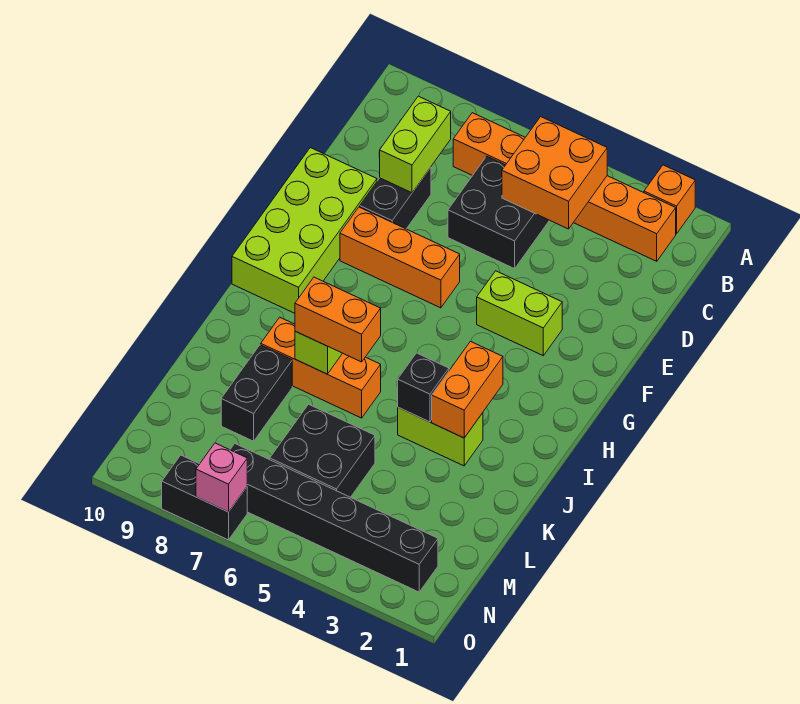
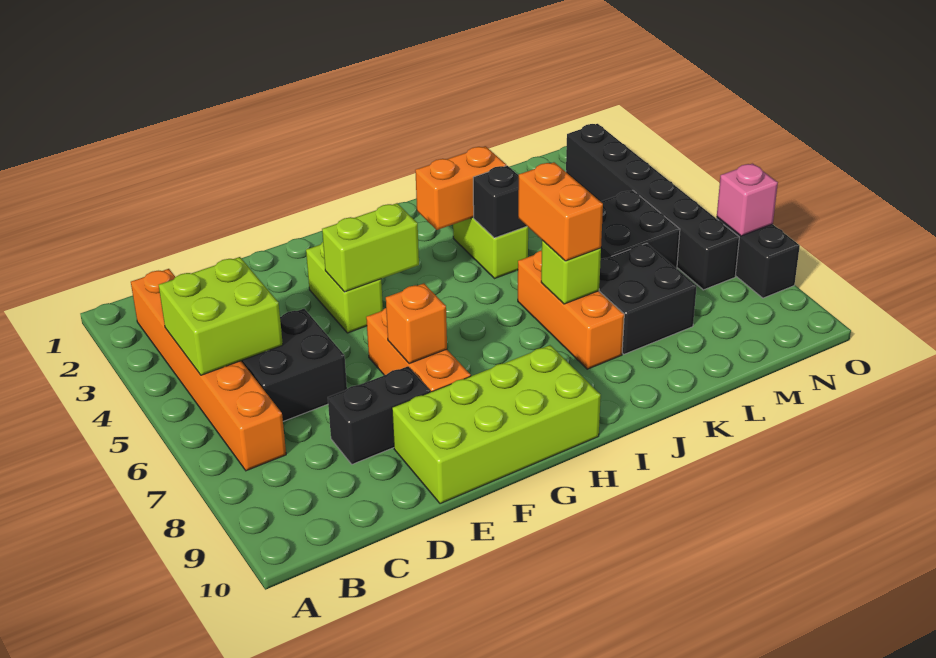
orange brick A2 level 1 -> orange brick F7 level 2
orange brick B4:C5 level 2 -> lime brick B4:C5 level 2
lime brick C8:D8 level 2 -> lime brick F4:G4 level 2
black brick K8:L8 level 1 -> black brick K7:L8 level 1

